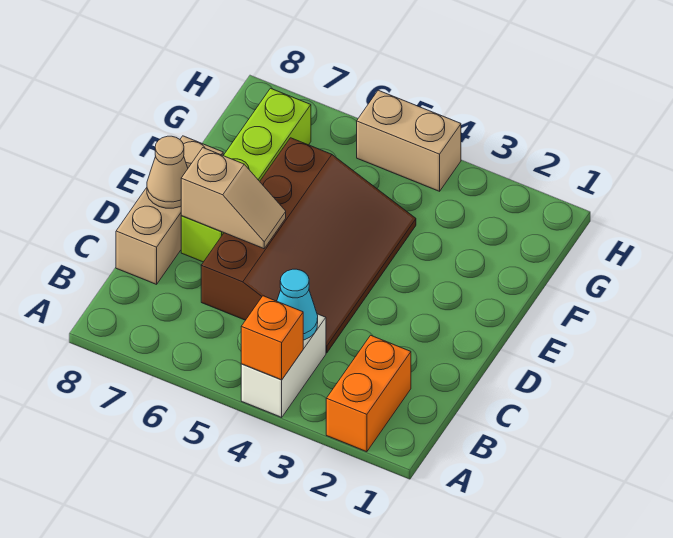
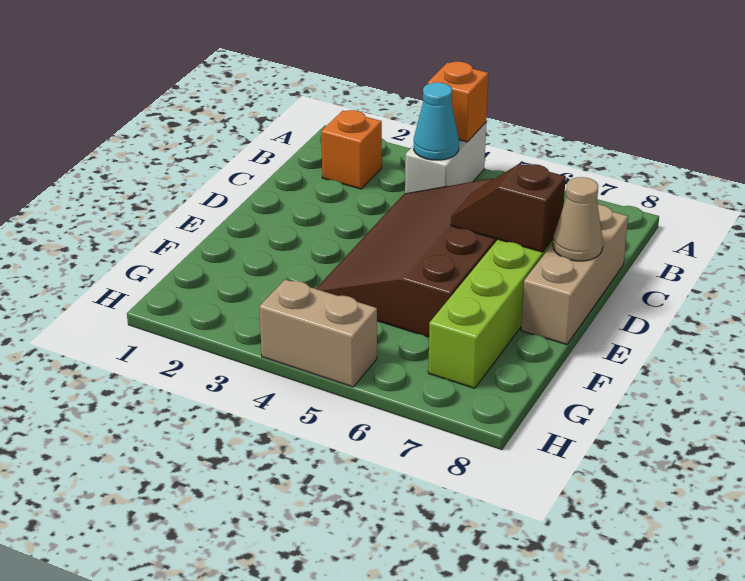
orange brick A2:B2 level 1 -> orange brick B2 level 1
tan slope D6:D7 level 2 top 7 -> brown slope D6:D7 level 2 top 7

